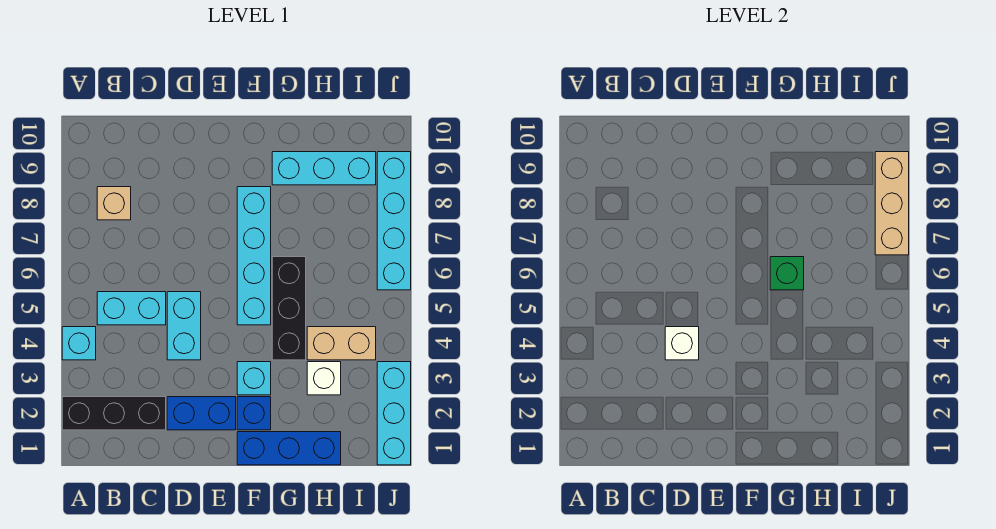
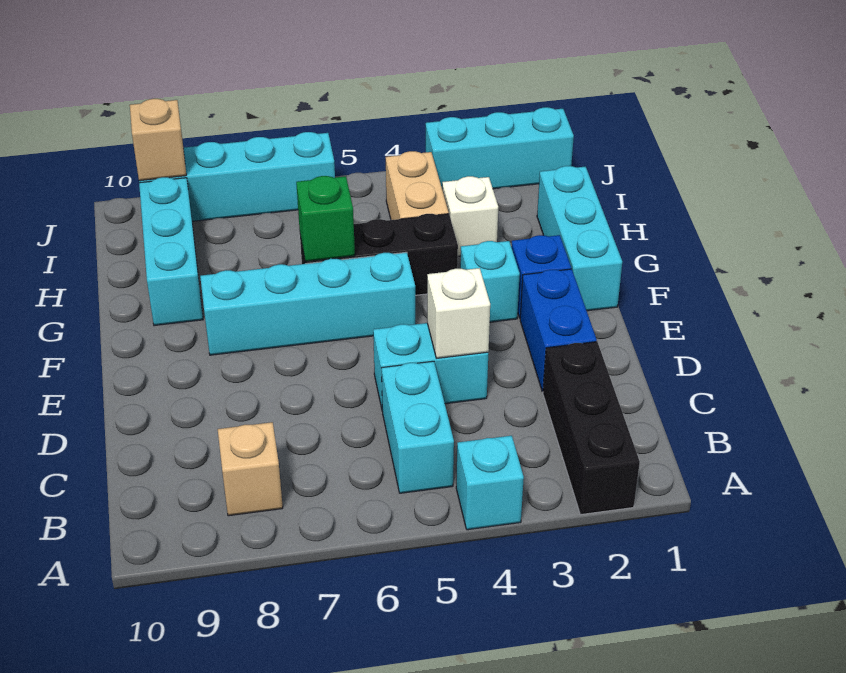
blue brick F1:H1 level 1 -> cyan brick F1:H1 level 1
tan brick J7:J9 level 2 -> tan brick J9 level 2

